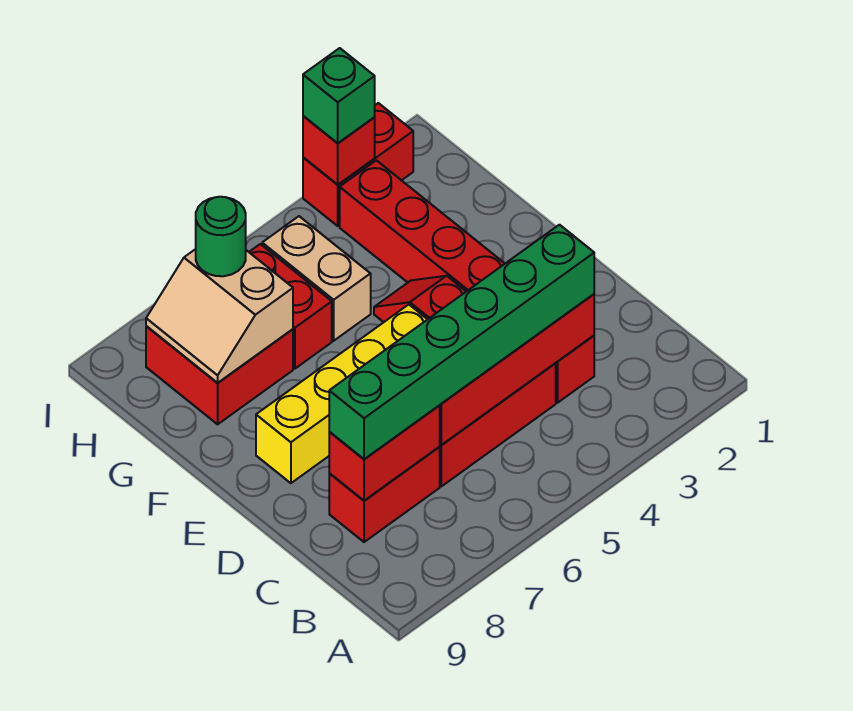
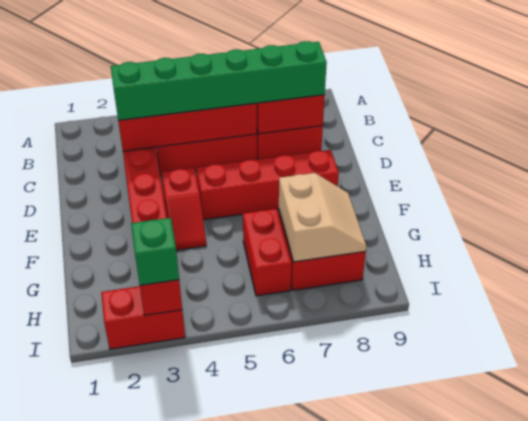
yellow brick E5:E8 level 1 -> red brick E5:E8 level 1
tan brick G5:H5 level 1 -> none
green round brick H7 level 3 -> none

